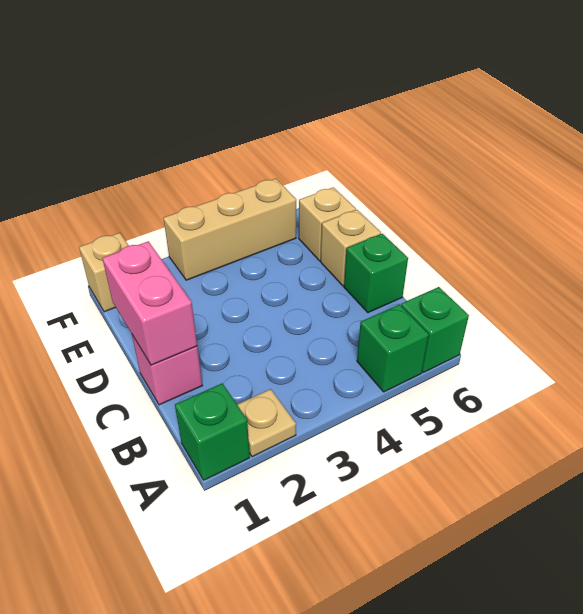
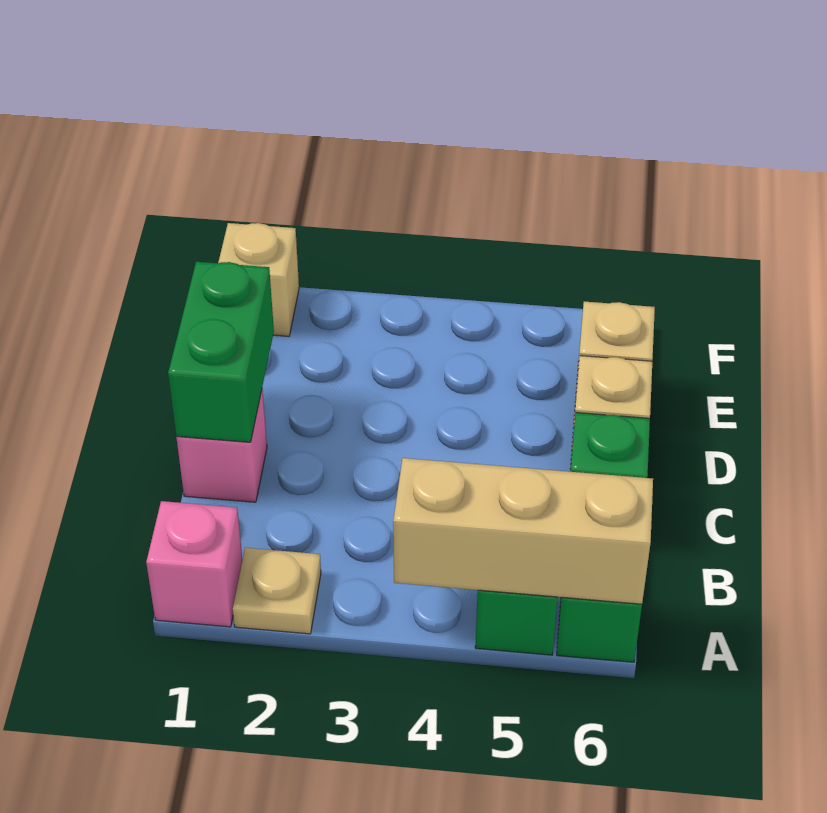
green brick A1 level 1 -> pink brick A1 level 1
pink brick C1:D1 level 2 -> green brick C1:D1 level 2
tan brick F3:F5 level 1 -> tan brick A4:A6 level 2

